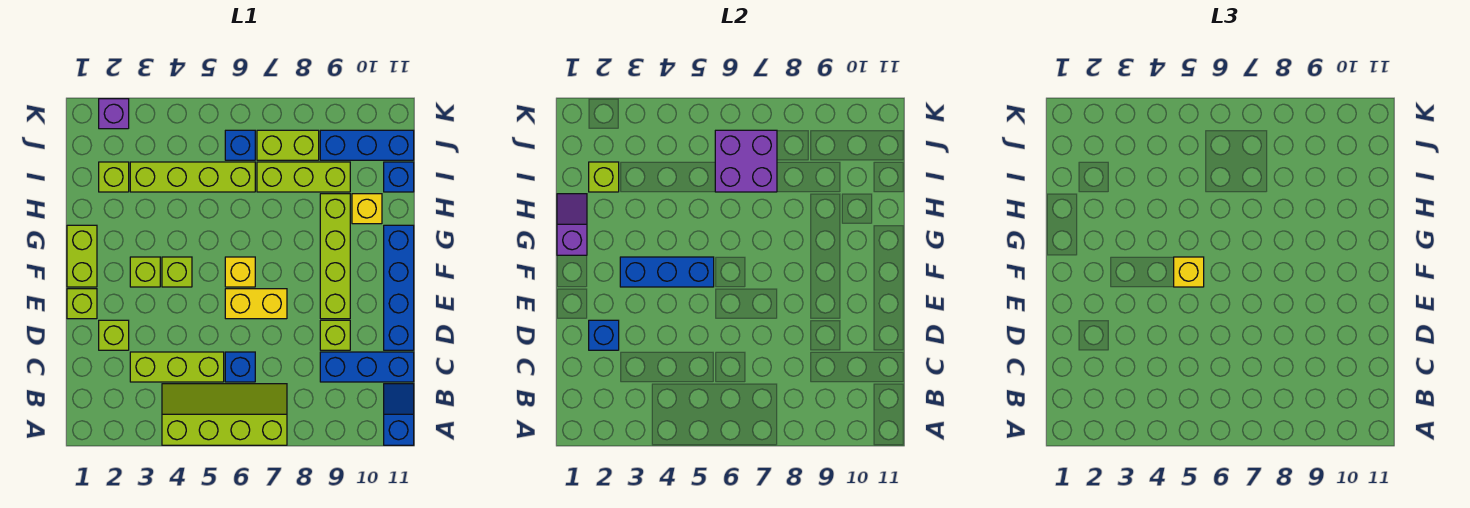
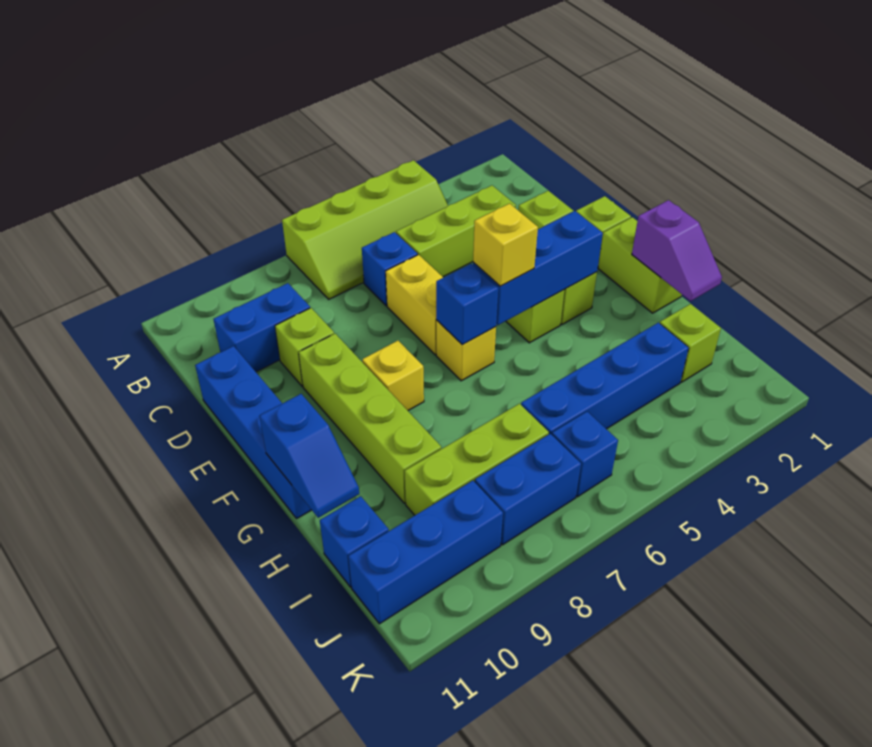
blue slope A11:B11 level 1 top A -> blue slope G11:H11 level 2 top G
blue brick C9:C11 level 1 -> blue brick C9:C10 level 1
blue brick D2 level 2 -> blue brick F6 level 2
yellow brick E6:E7 level 1 -> yellow brick D6:E6 level 1
yellow brick H10 level 1 -> yellow brick F8 level 1
lime brick I2 level 2 -> none
lime brick I3:I6 level 1 -> blue brick I3:I6 level 1
purple brick I6:J7 level 2 -> none
lime brick J7:J8 level 1 -> blue brick J7:J8 level 1
purple brick K2 level 1 -> none

